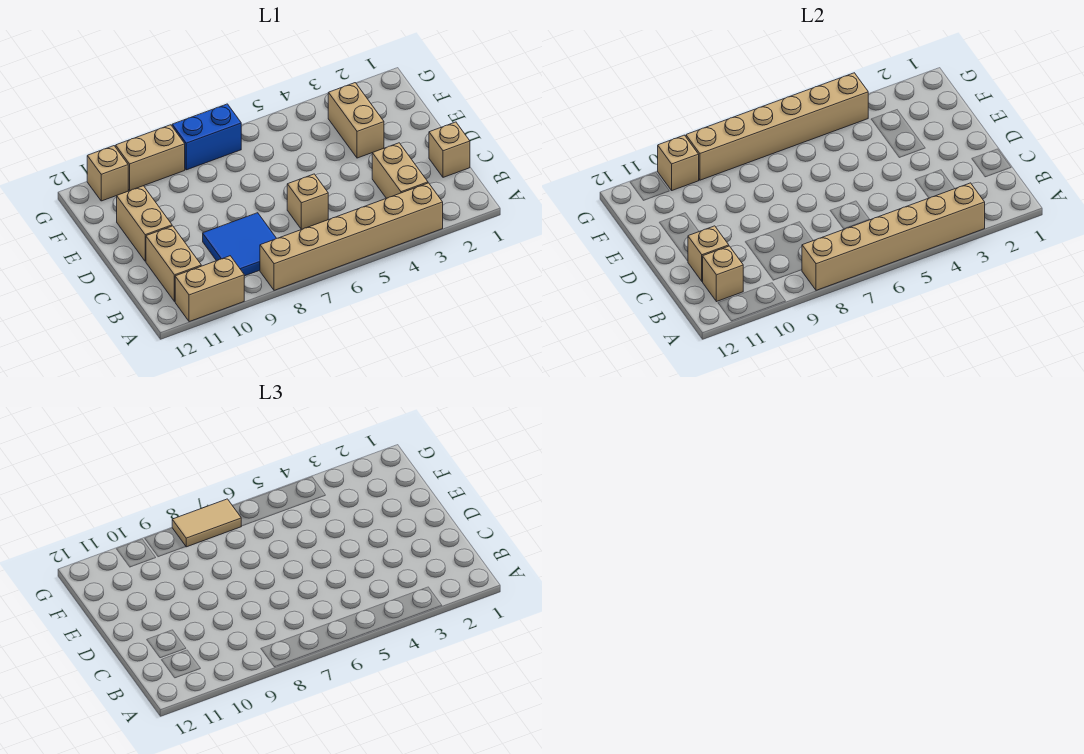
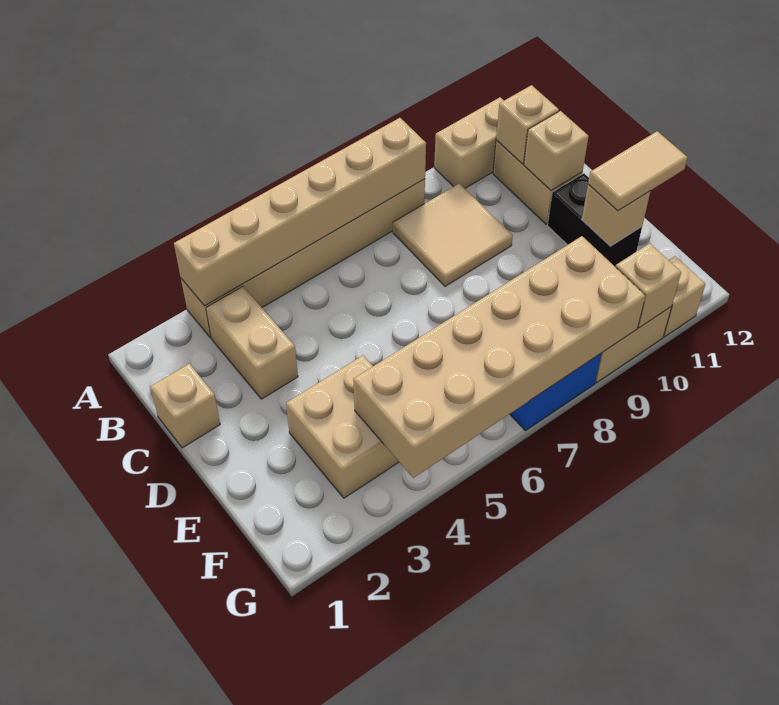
blue tile B8:C9 level 1 -> tan tile B8:C9 level 1
tan brick C6 level 1 -> tan brick E11 level 2
tan brick D11:E11 level 1 -> black brick D11:E11 level 1
tan brick E3:F3 level 1 -> tan brick E3:F4 level 1
tan brick G4:G9 level 2 -> tan brick F4:G9 level 2
tan tile G7:G8 level 3 -> tan tile E11:E12 level 3

